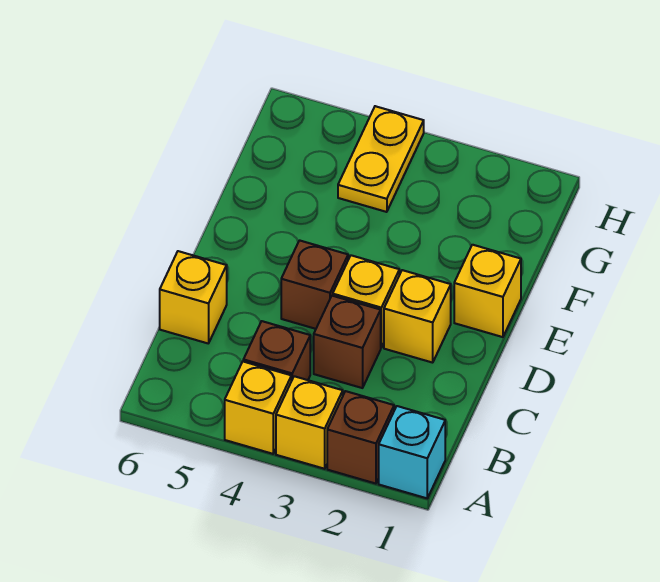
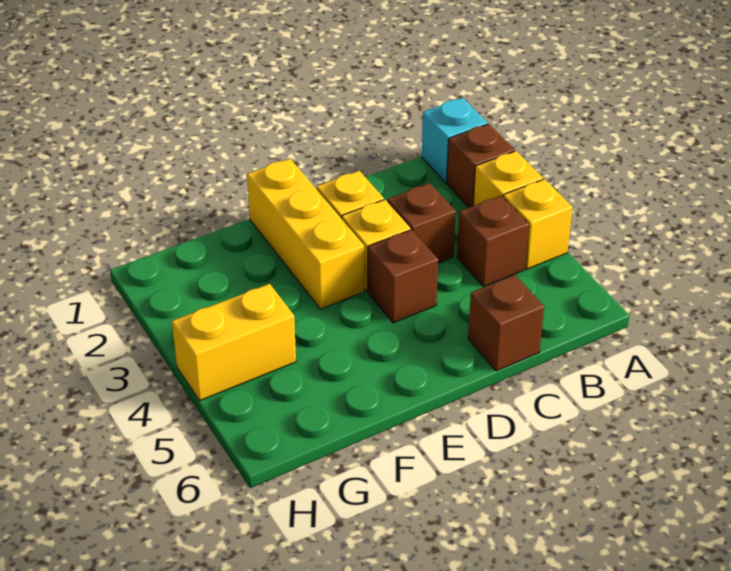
yellow brick C6 level 1 -> brown brick C6 level 1
yellow brick E1 level 1 -> yellow brick E1:E3 level 1
yellow plate G4:H4 level 1 -> yellow brick G4:H4 level 1

